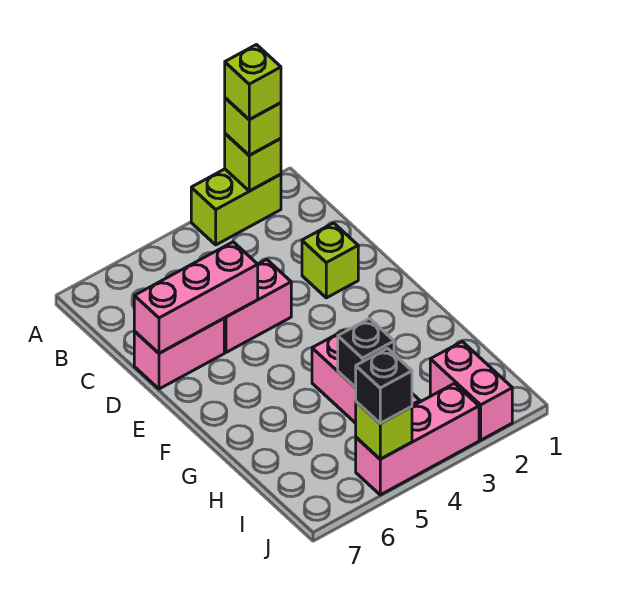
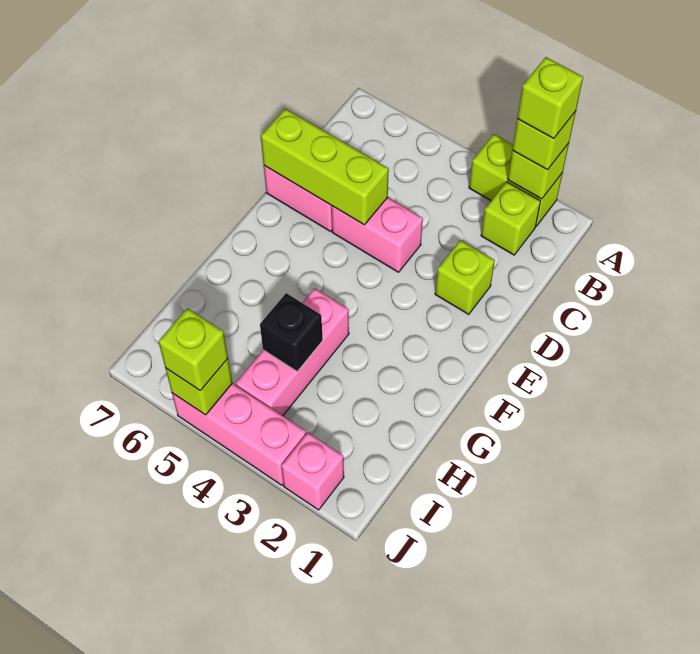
none -> lime brick B2 level 1
pink brick D5:D7 level 2 -> lime brick D5:D7 level 2
pink brick I2:J2 level 1 -> pink brick J2 level 1
black brick J5 level 3 -> lime brick J5 level 3

